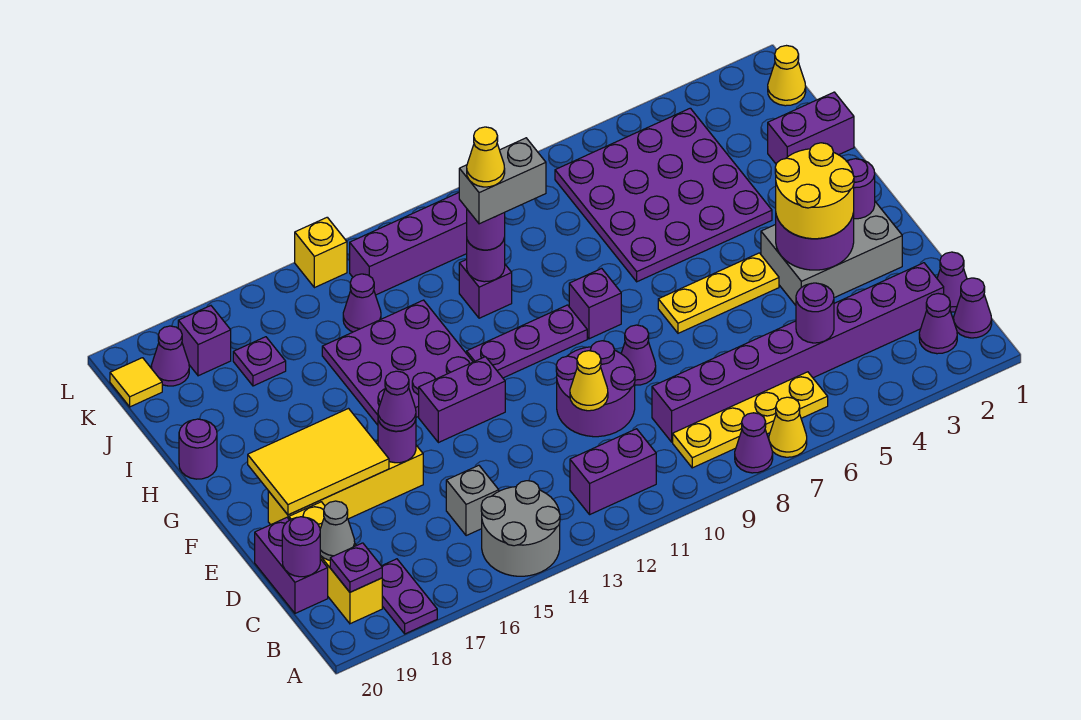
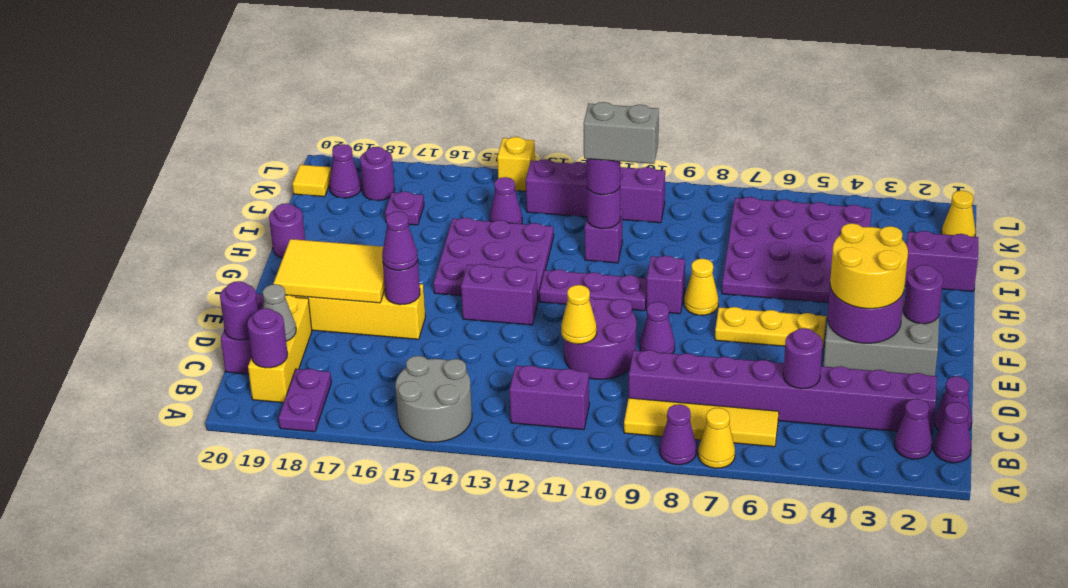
yellow plate B6:B9 level 1 -> yellow tile B6:B9 level 1
purple plate B19 level 2 -> purple round brick B19 level 2
grey brick C15 level 1 -> none
yellow cone I11 level 5 -> yellow cone G8 level 1
purple brick K18 level 1 -> purple round brick K18 level 1

